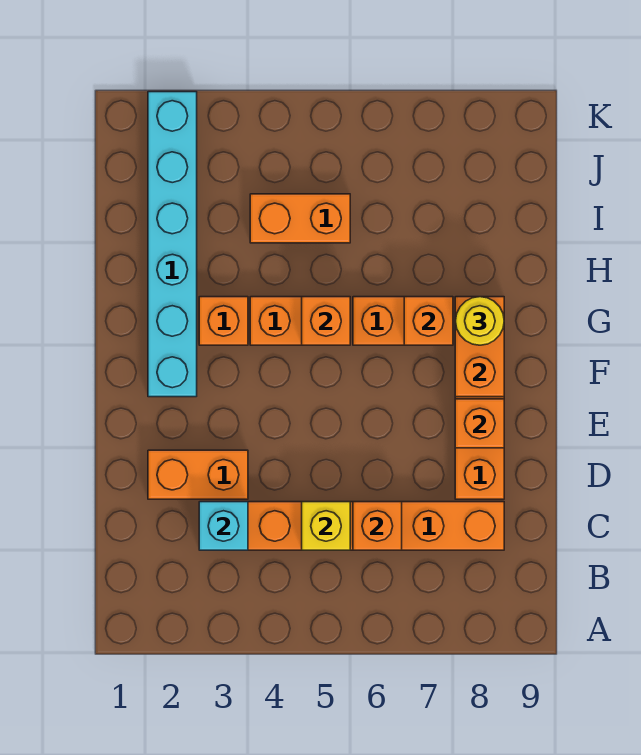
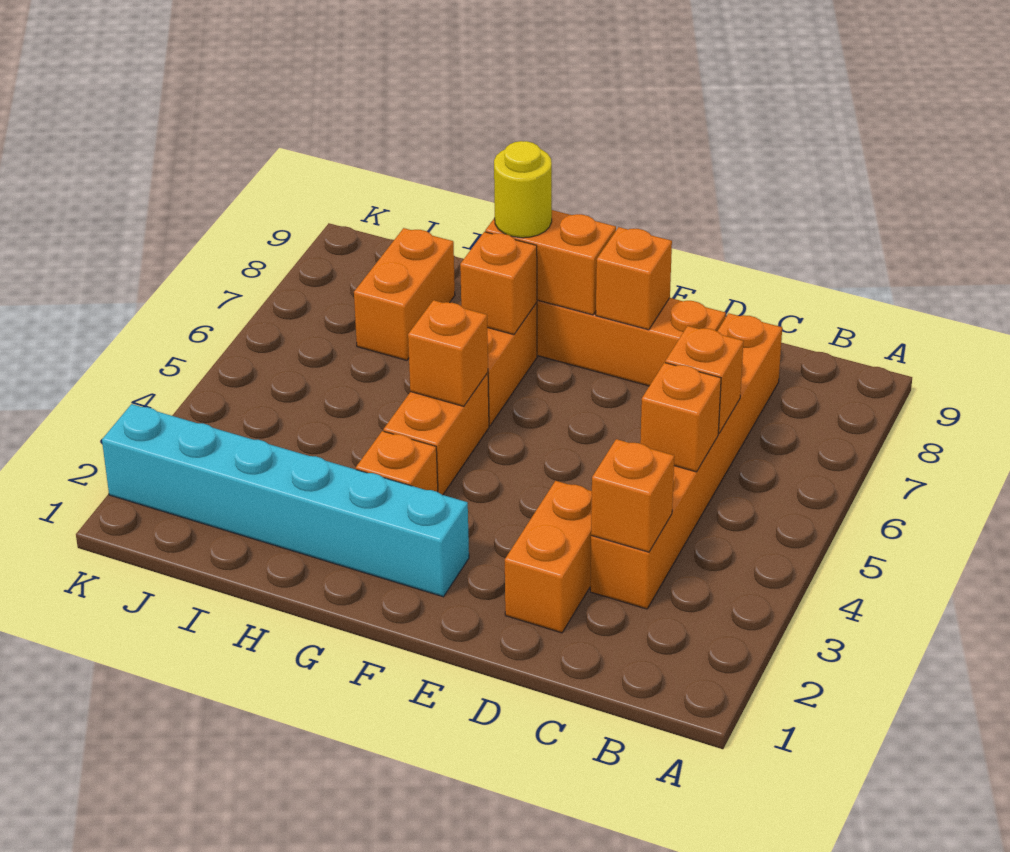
cyan brick C3 level 2 -> orange brick C3 level 2
yellow brick C5 level 2 -> orange brick C5 level 2
orange brick I4:I5 level 1 -> orange brick I7:I8 level 1

